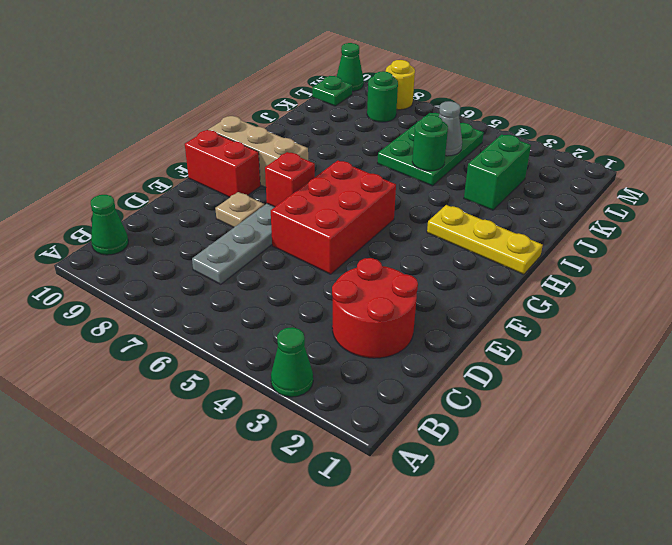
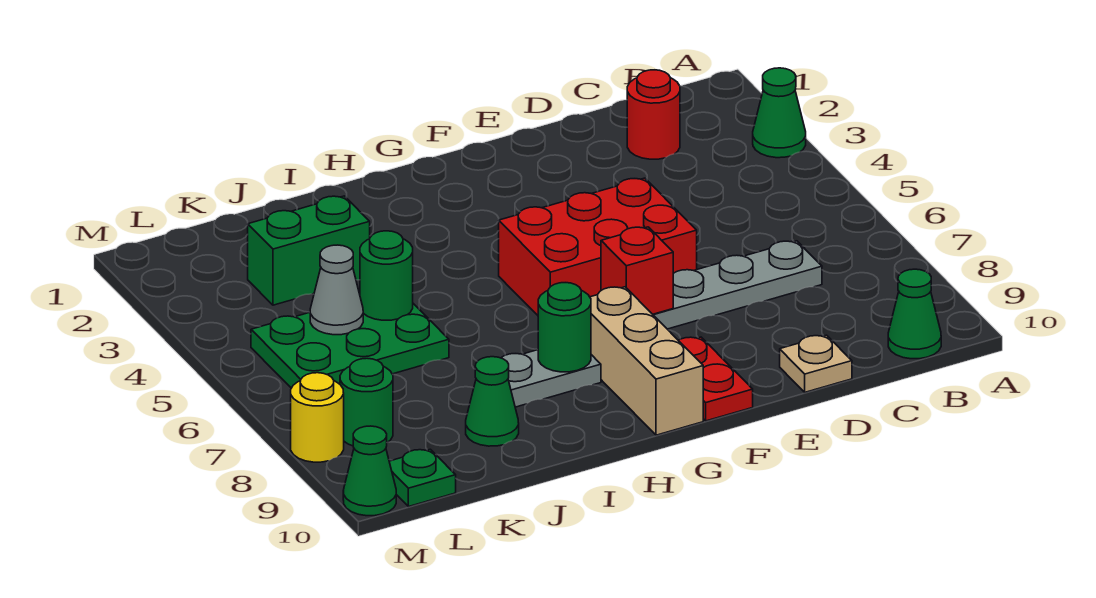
red round brick C2:D3 level 1 -> red round brick C2 level 1
tan plate E8 level 1 -> tan plate D10 level 1
red brick F9:F10 level 1 -> red plate F9:F10 level 1
yellow plate H1:H3 level 1 -> none
none -> grey plate H8:I8 level 1
none -> green round brick H8 level 2
none -> green cone J9 level 1

